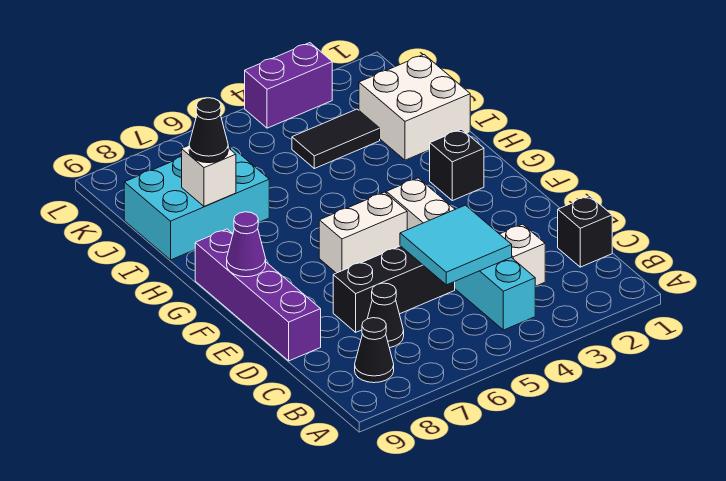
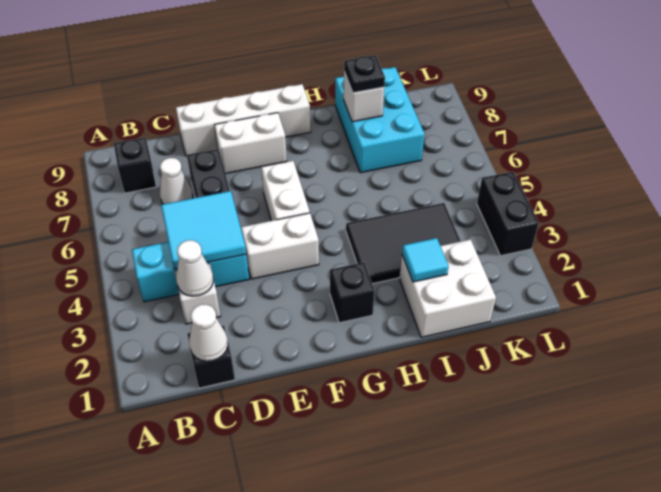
black cone B8 level 1 -> black brick B8 level 1
none -> white cone C1 level 2
none -> white cone C3 level 2
black cone C7 level 1 -> white cone C7 level 1
purple brick D9:G9 level 1 -> white brick D9:G9 level 1
none -> white brick E8:F8 level 1
purple cone F9 level 2 -> none
none -> cyan tile I2 level 2
black cone I8 level 3 -> black plate I8 level 3
black tile J3:J4 level 1 -> black tile H3:J4 level 1
purple brick L3:L4 level 1 -> black brick L3:L4 level 1

